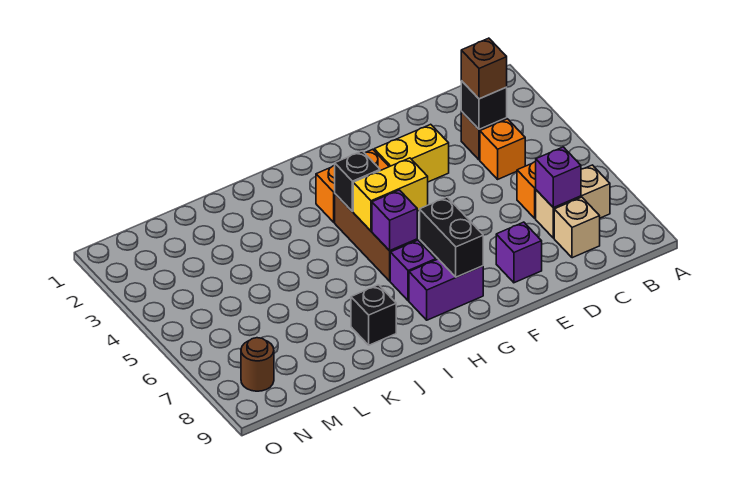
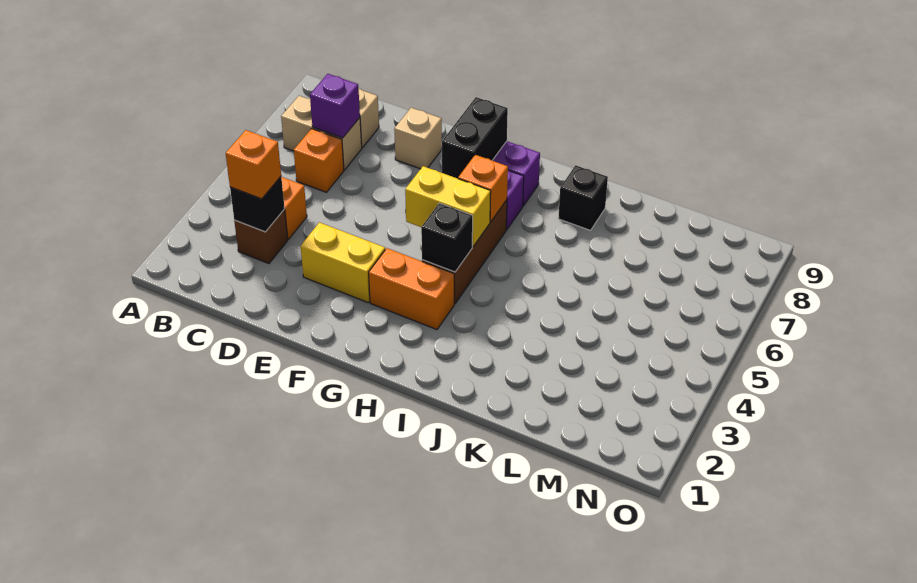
brown brick C3 level 3 -> orange brick C3 level 3
purple brick E8 level 1 -> tan brick E8 level 1
purple brick H6 level 2 -> orange brick H6 level 2
brown round brick N8 level 1 -> none

